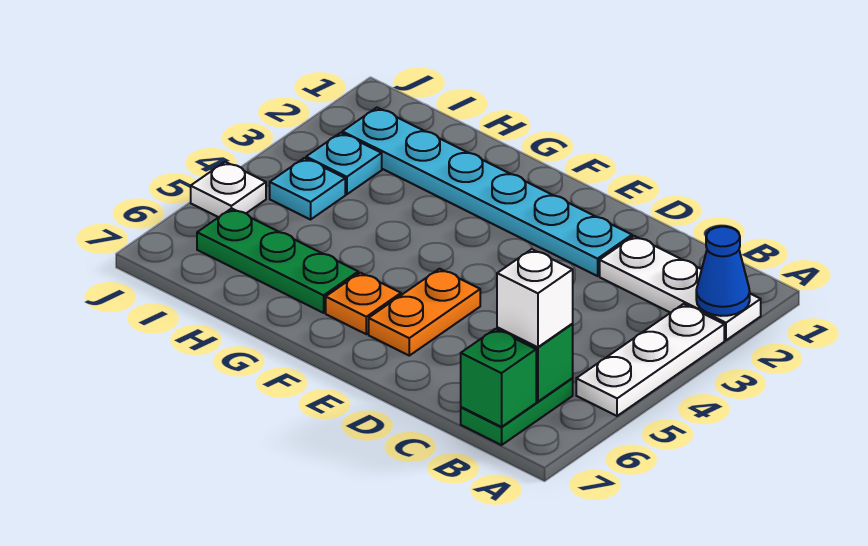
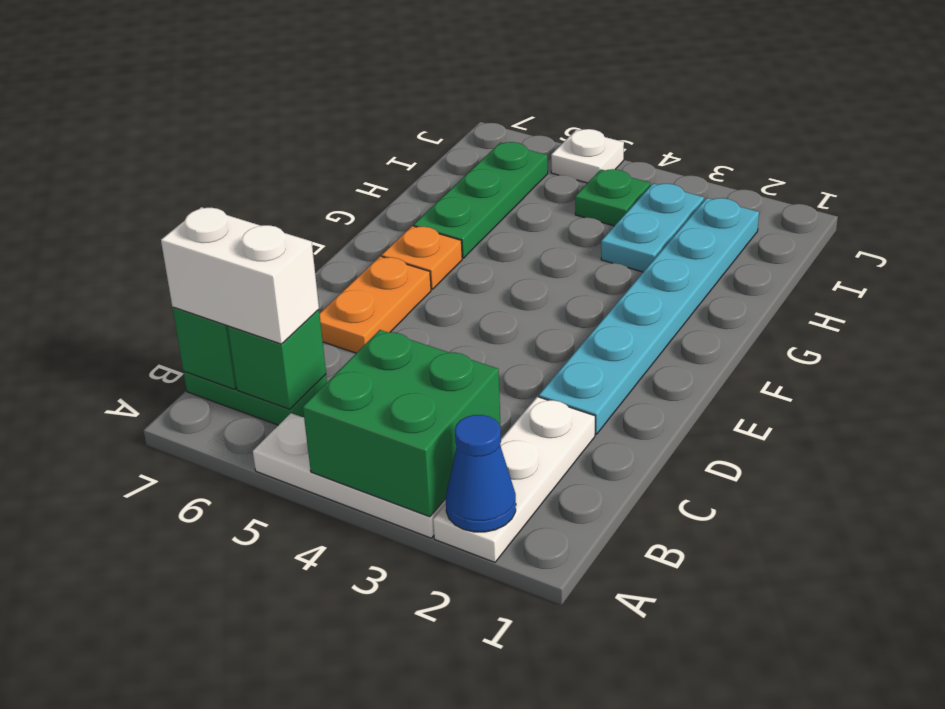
none -> green brick A3:B4 level 2
white brick B6 level 3 -> white brick B6:B7 level 3
orange plate E5:E6 level 1 -> orange plate D6:E6 level 1
cyan plate I3 level 1 -> cyan plate H3:I3 level 1
cyan plate I4 level 1 -> green plate I4 level 1

